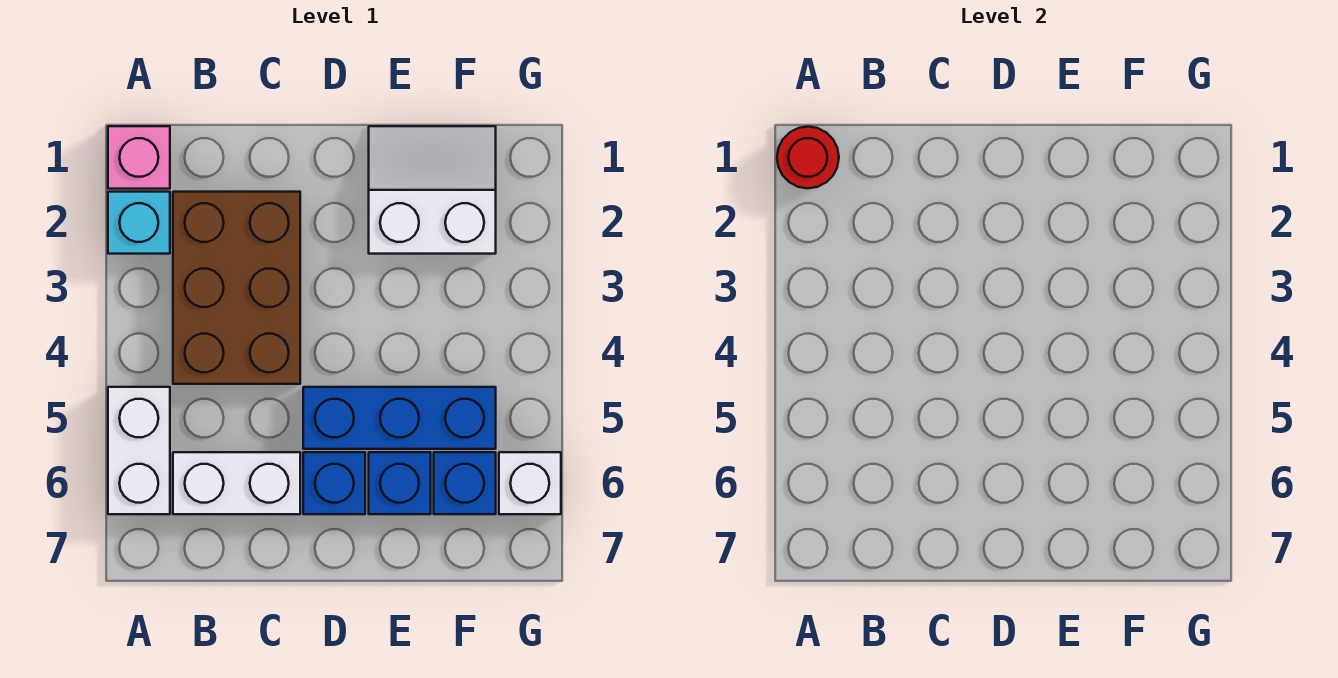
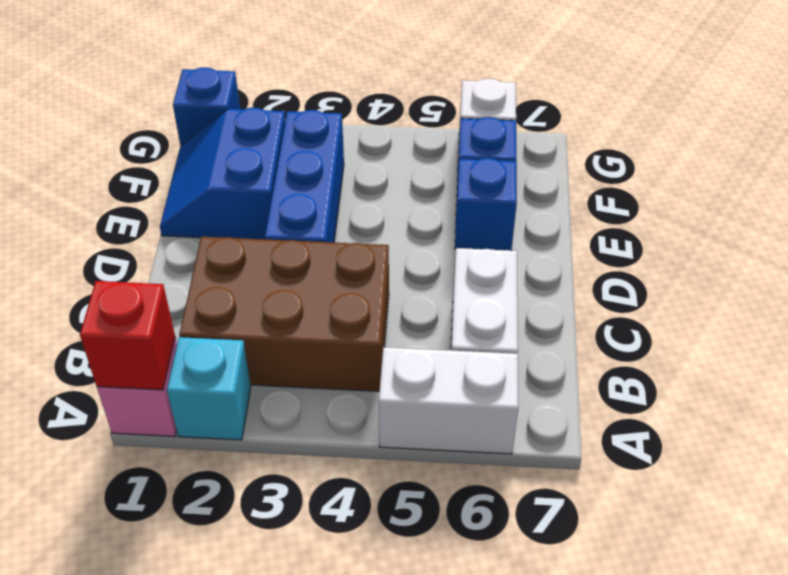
red round brick A1 level 2 -> red brick A1 level 2
blue brick D5:F5 level 1 -> blue brick D3:F3 level 1
blue brick D6 level 1 -> blue brick G1 level 1
white slope E1:F2 level 1 top 2 -> blue slope E1:F2 level 1 top 2

